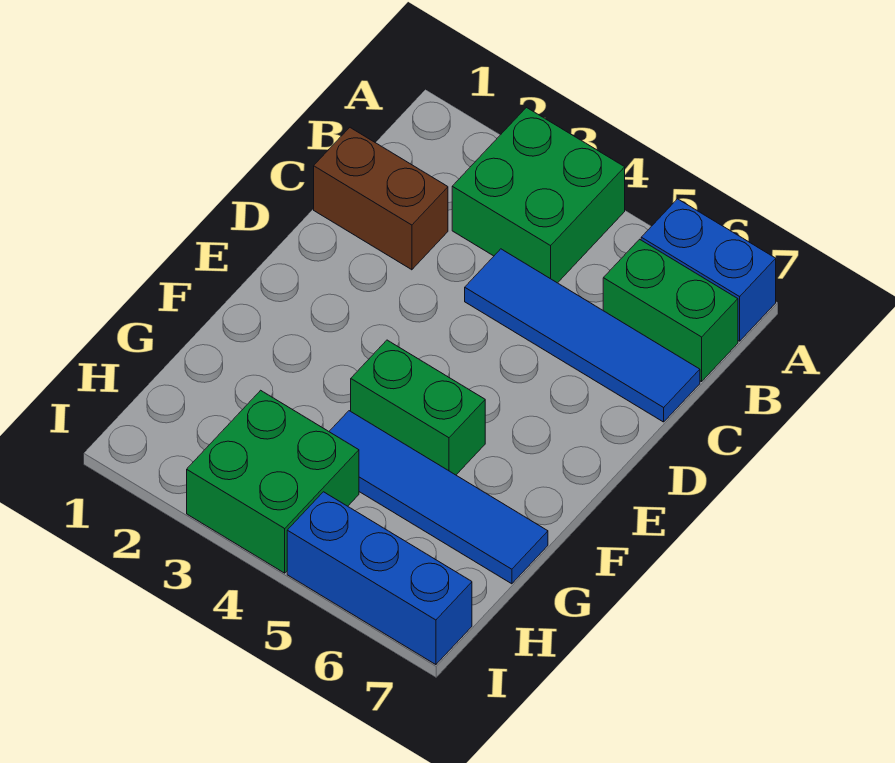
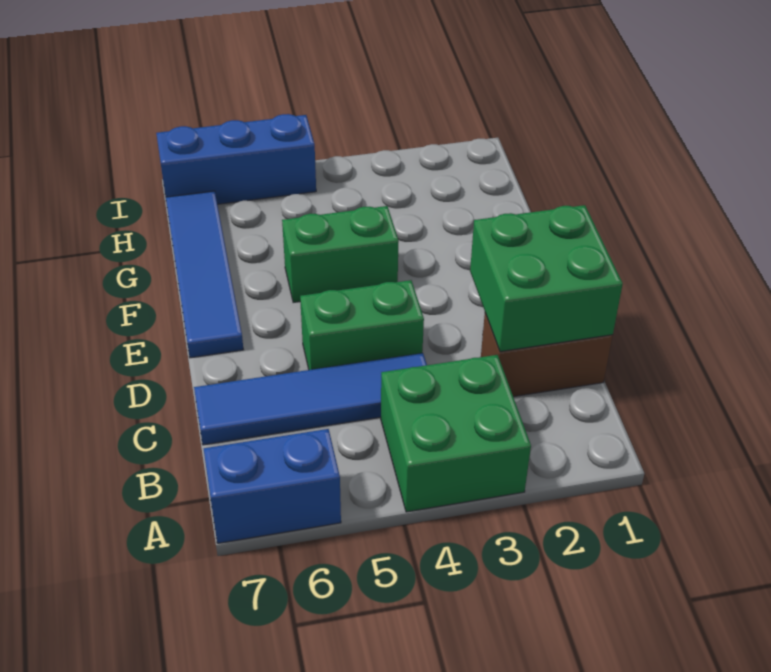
green brick B6:B7 level 1 -> green brick D4:D5 level 1
blue tile G4:G7 level 1 -> blue tile E7:H7 level 1
green brick H3:I4 level 1 -> green brick C1:D2 level 2

